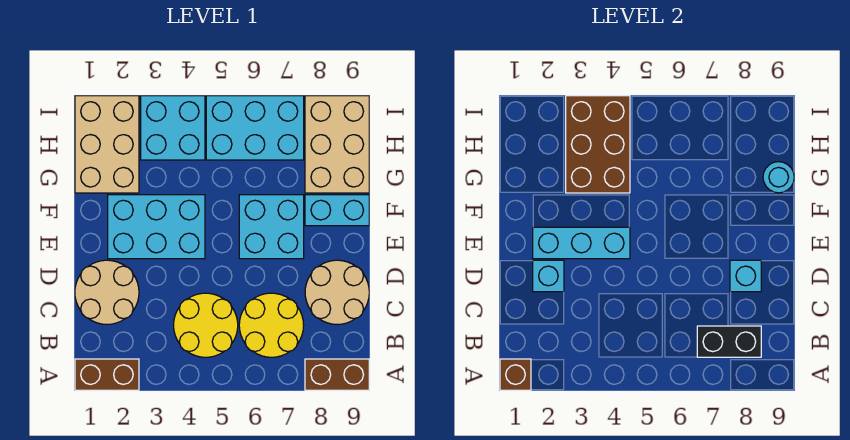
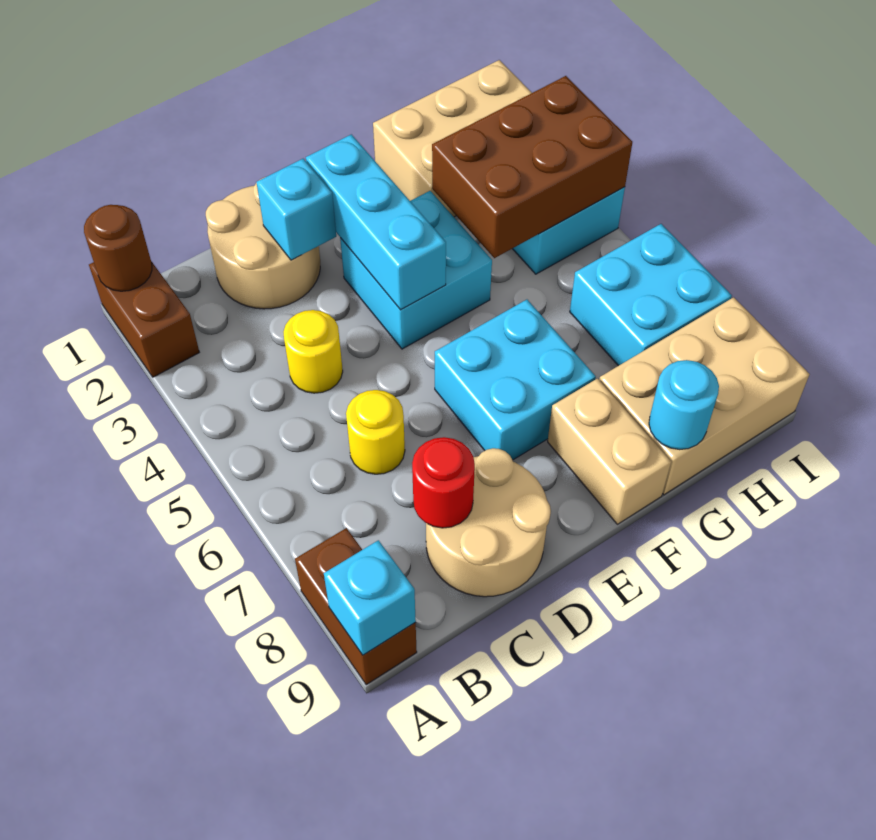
brown brick A1 level 2 -> brown round brick A1 level 2
yellow round brick B4:C5 level 1 -> yellow round brick C4 level 1
yellow round brick B6:C7 level 1 -> yellow round brick C6 level 1
black brick B7:B8 level 2 -> none
none -> red round brick C8 level 2
cyan brick D8 level 2 -> cyan brick A9 level 2
cyan brick E2:F4 level 1 -> cyan brick E3:F4 level 1
cyan brick F8:F9 level 1 -> tan brick F8:F9 level 1
cyan brick H5:I7 level 1 -> cyan brick H6:I7 level 1

